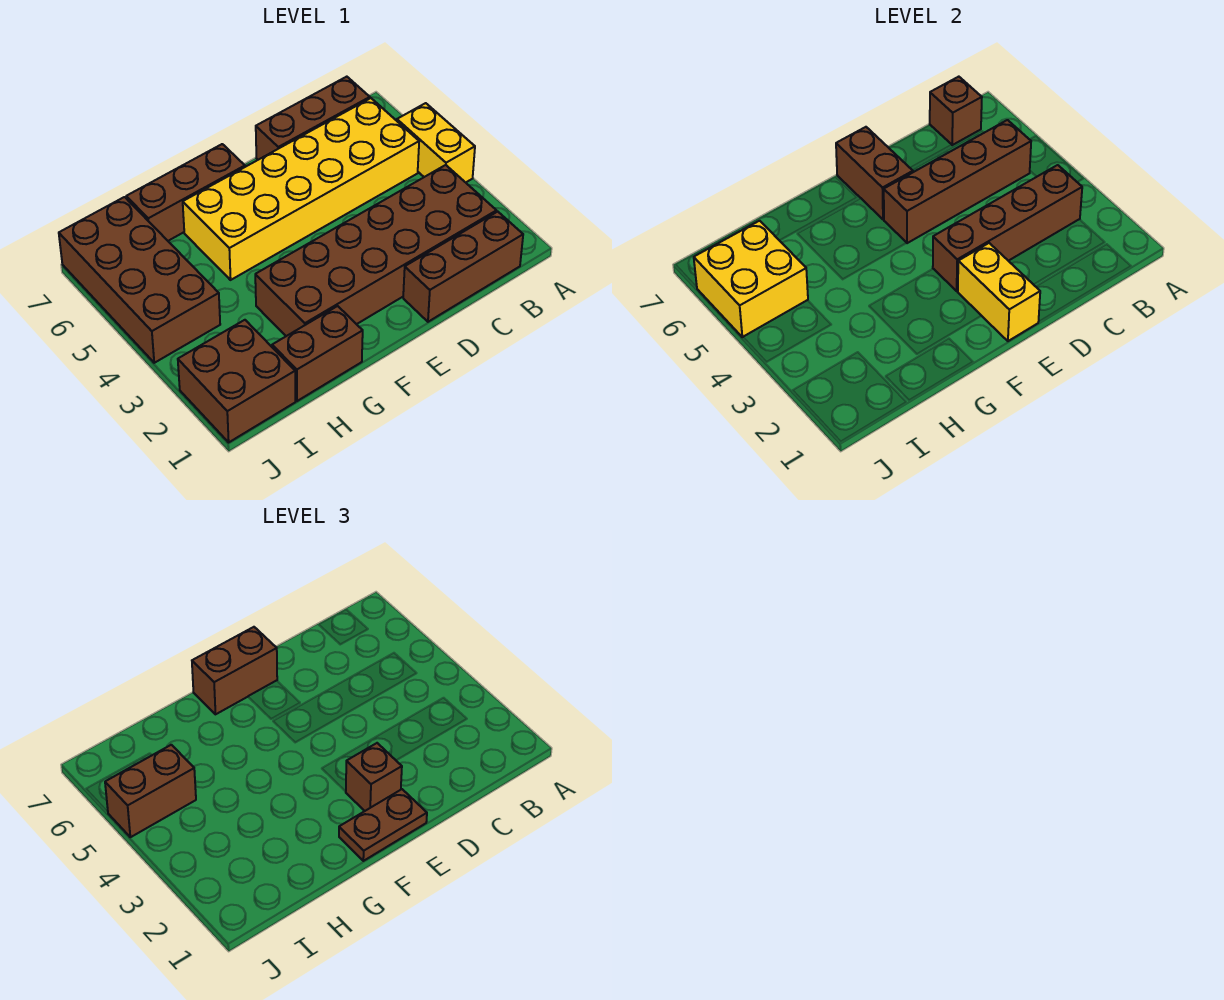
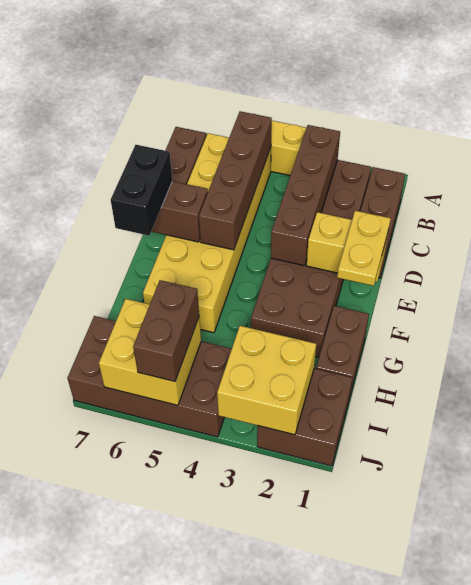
brown brick B7 level 2 -> none
brown plate E1:F1 level 3 -> yellow plate E1:F1 level 3
brown brick E2 level 3 -> none
brown brick E7:F7 level 3 -> black brick E7:F7 level 3
brown brick F7:H7 level 1 -> none
none -> yellow brick I2:J3 level 2

